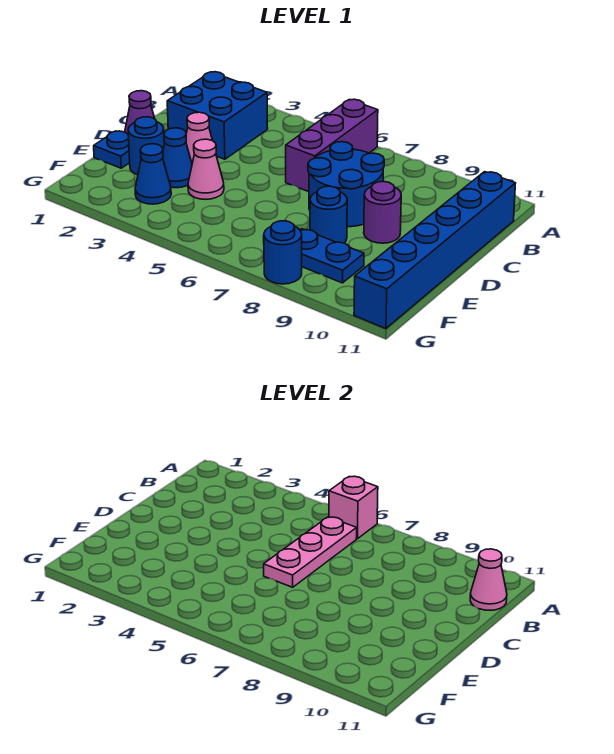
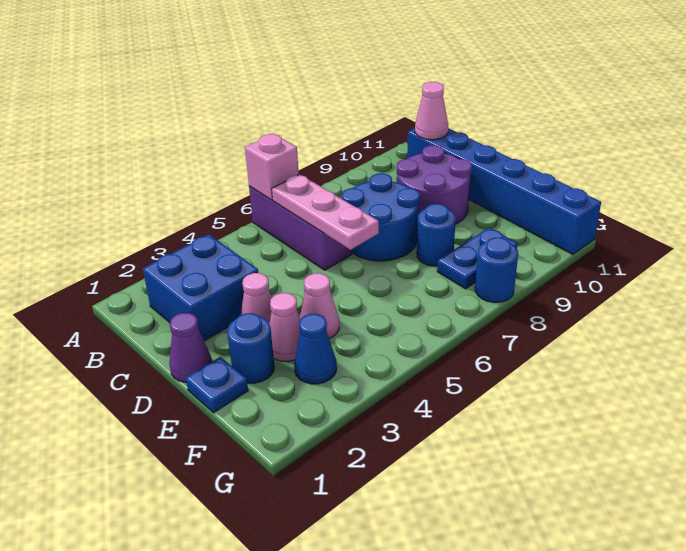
purple round brick D9 level 1 -> purple round brick C9:D10 level 1
blue cone E3 level 1 -> pink cone E3 level 1

